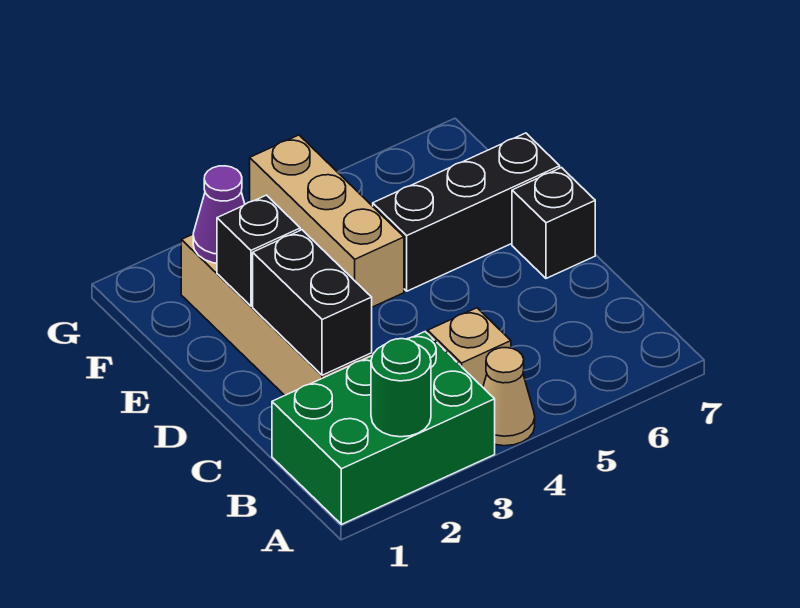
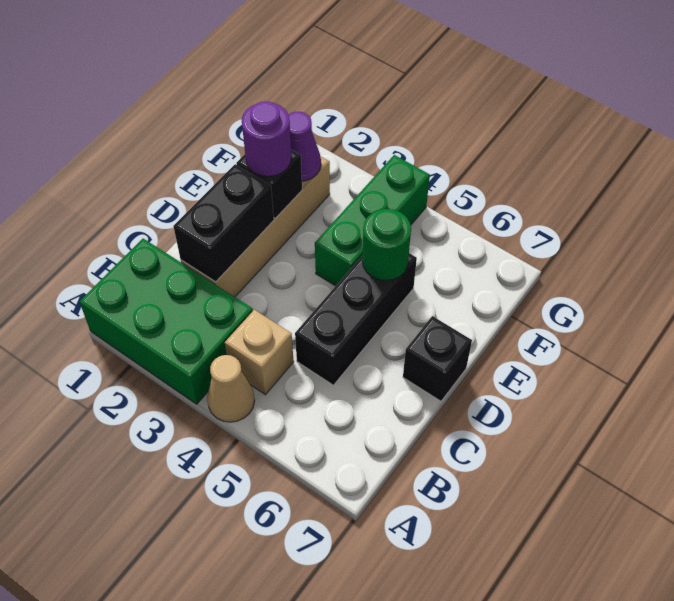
green round brick A2 level 2 -> green round brick E5 level 2
none -> purple round brick E2 level 3
tan brick E4:G4 level 1 -> green brick E4:G4 level 1
black brick E5:E7 level 1 -> black brick C5:E5 level 1

